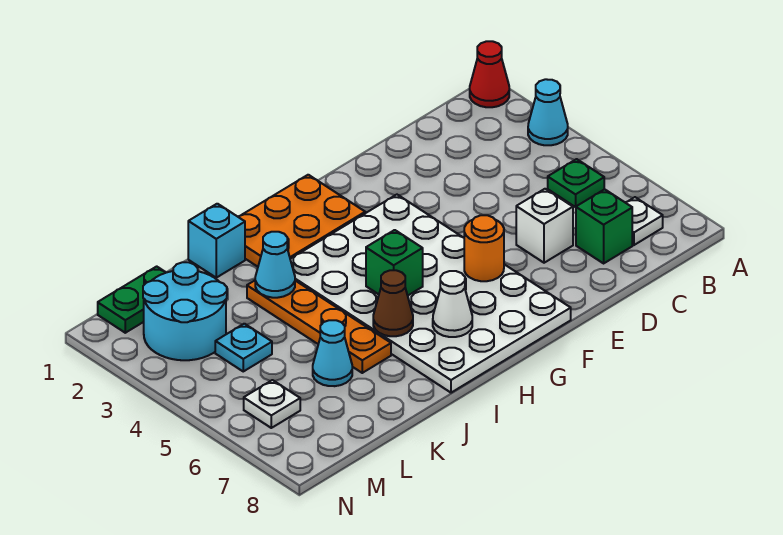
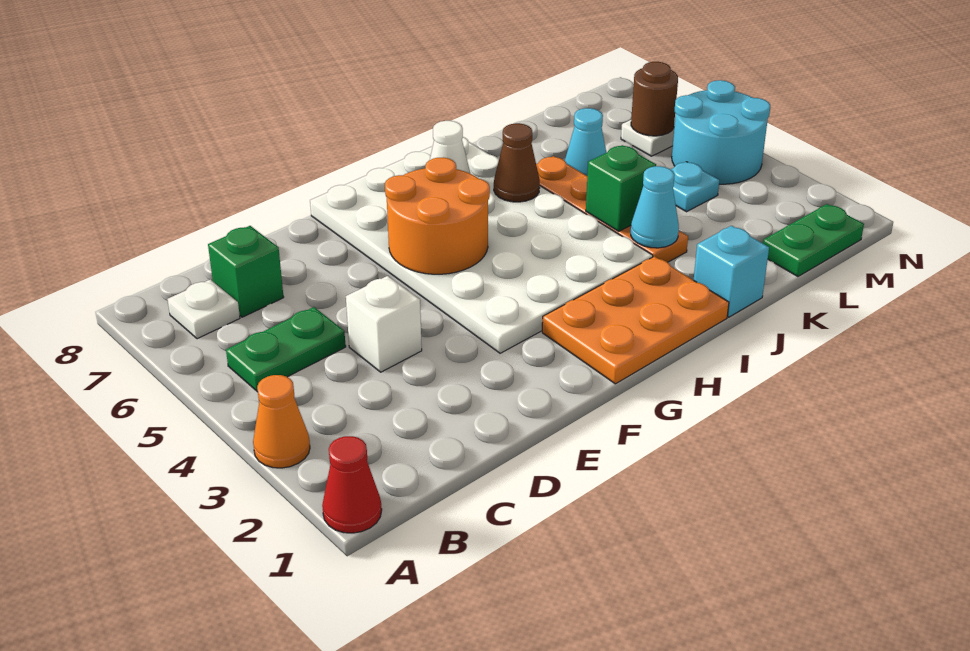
cyan cone A3 level 1 -> orange cone A3 level 1
green plate B5 level 1 -> green plate B5:C5 level 1
white brick D6 level 1 -> white brick D4 level 1
orange round brick F6 level 2 -> orange round brick F5:G6 level 2
green brick H5 level 2 -> green brick J4 level 2
cyan round brick L2:M3 level 1 -> cyan round brick M4:N5 level 1
none -> brown round brick M6 level 2

